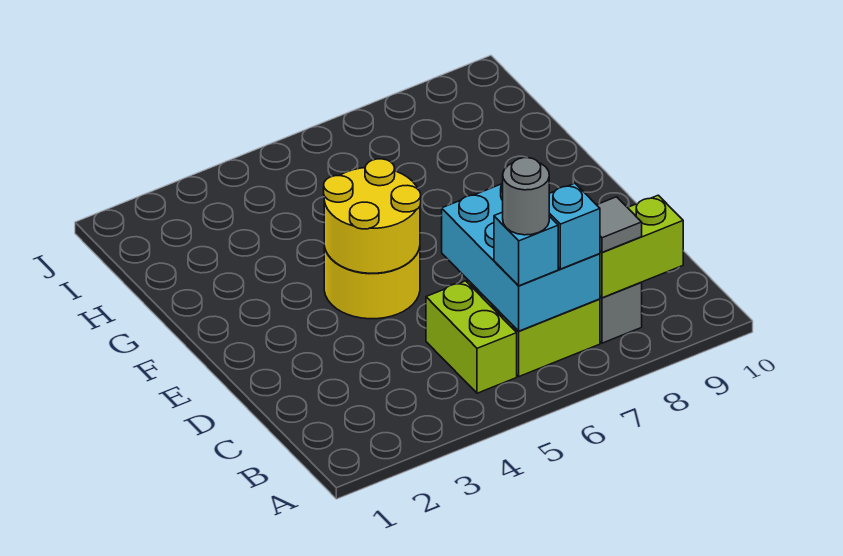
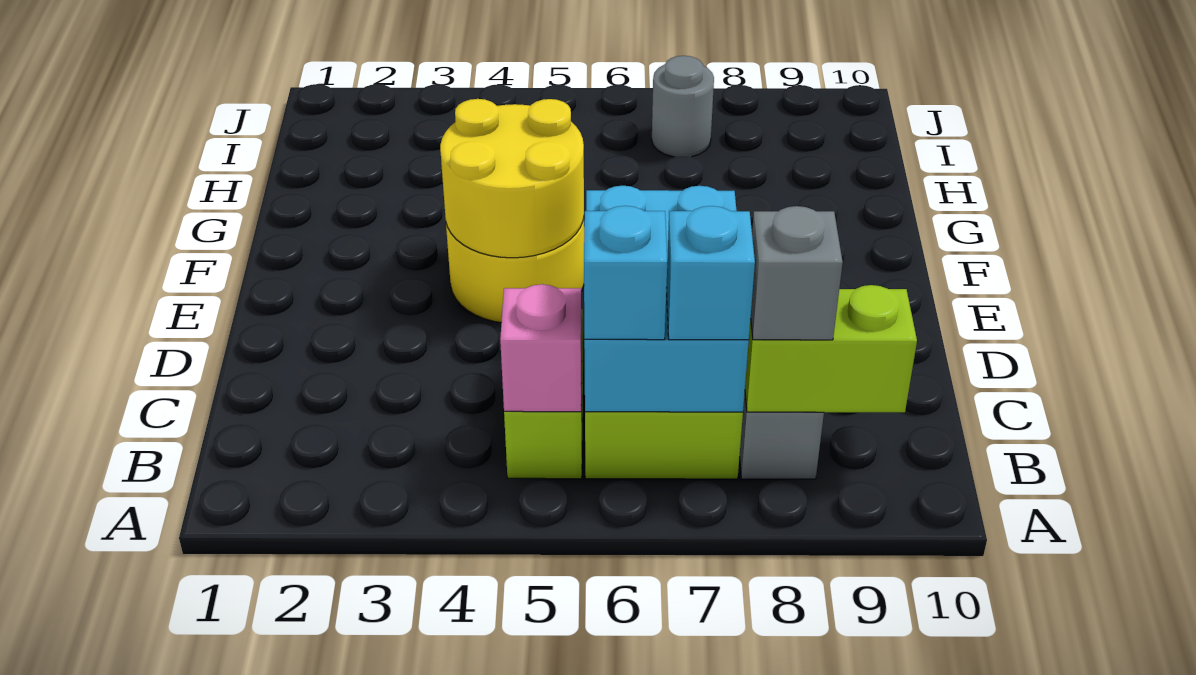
none -> pink brick B5 level 2
grey round brick B6 level 4 -> grey round brick I7 level 1
grey tile B8 level 3 -> grey brick B8 level 3

